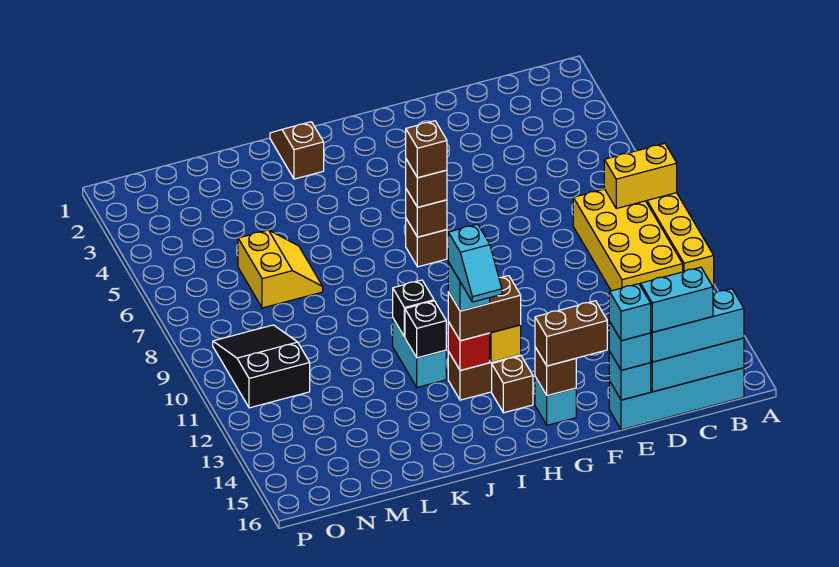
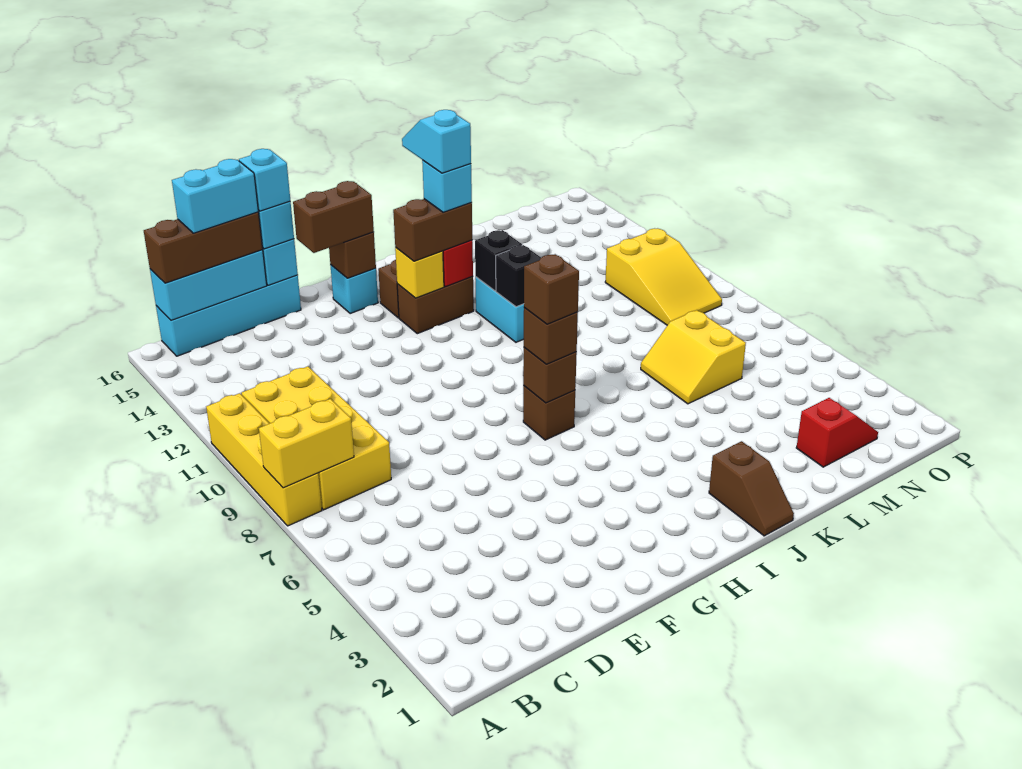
cyan brick B16:D16 level 3 -> brown brick B16:D16 level 3
none -> red slope M2:N2 level 1 top M
black slope N9:O11 level 1 top 11 -> yellow slope N9:O11 level 1 top 11

